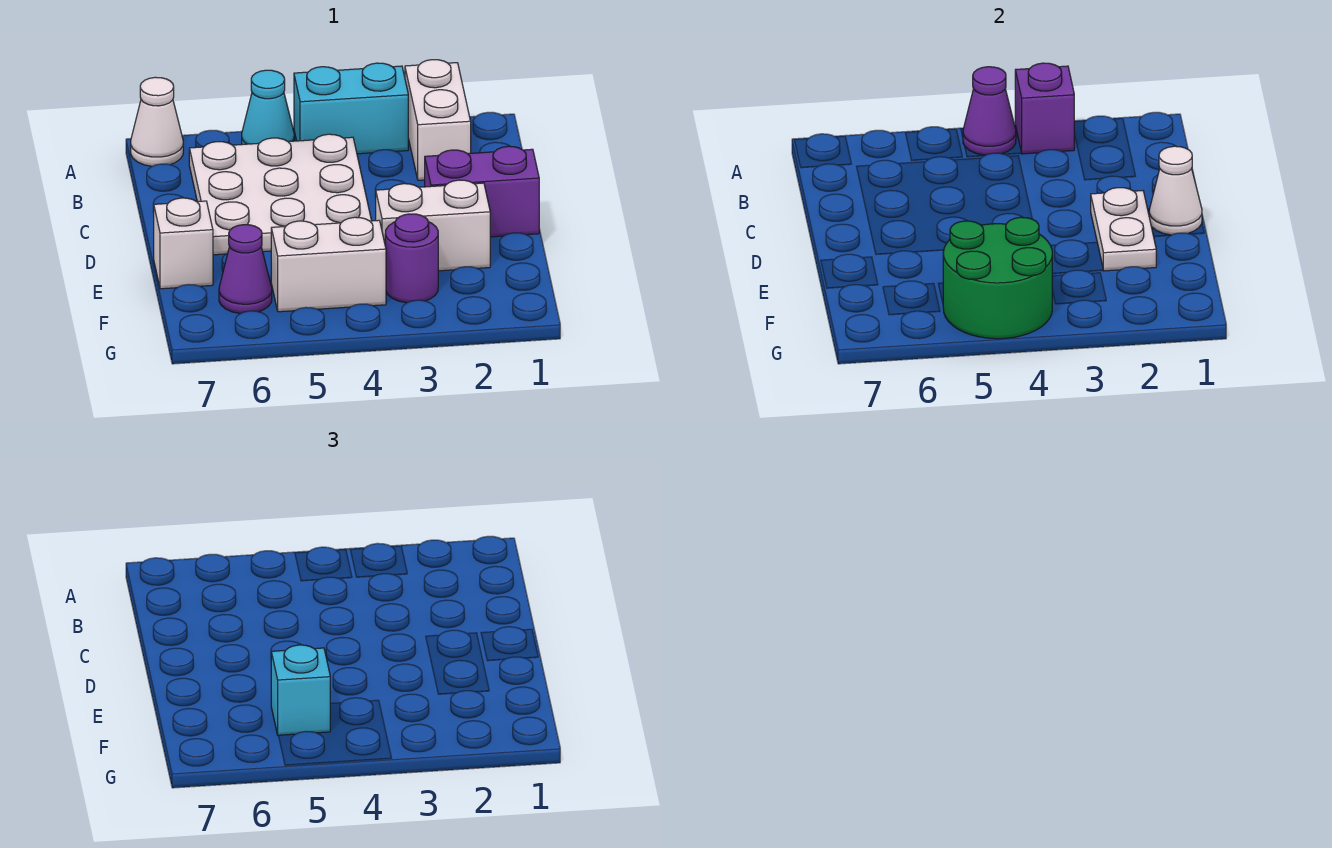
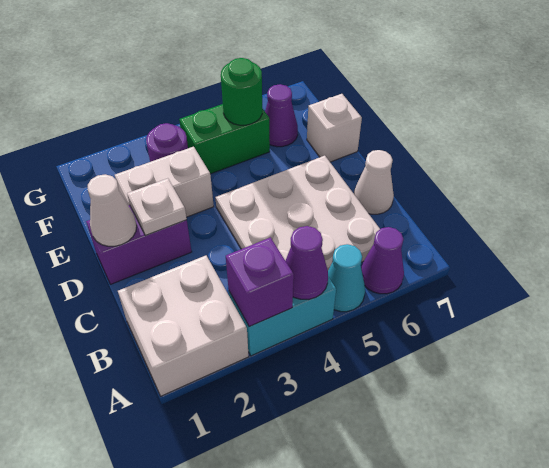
white brick A2:B2 level 1 -> white brick A1:B2 level 1
none -> purple cone A6 level 1
white cone A7 level 1 -> white cone C7 level 1
white plate D2:E2 level 2 -> white plate D2 level 2
white brick F4:F5 level 1 -> green brick F4:F5 level 1
green round brick F4:G5 level 2 -> green round brick F5 level 2
cyan brick F5 level 3 -> none

